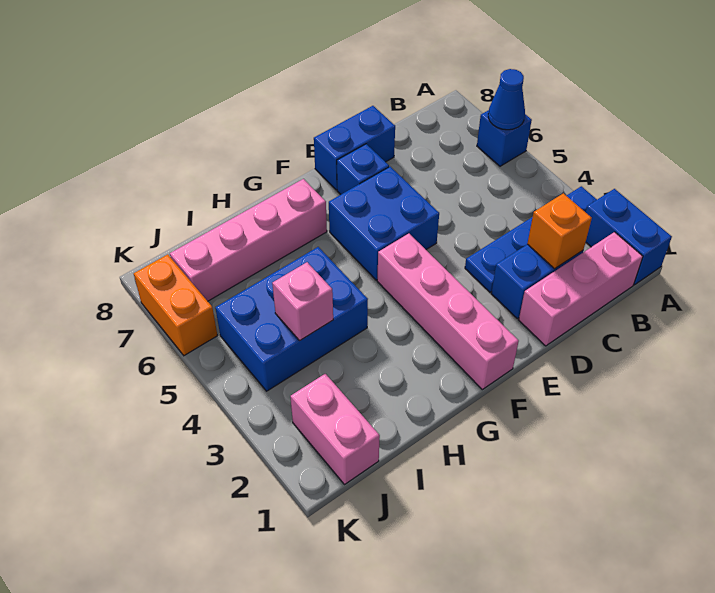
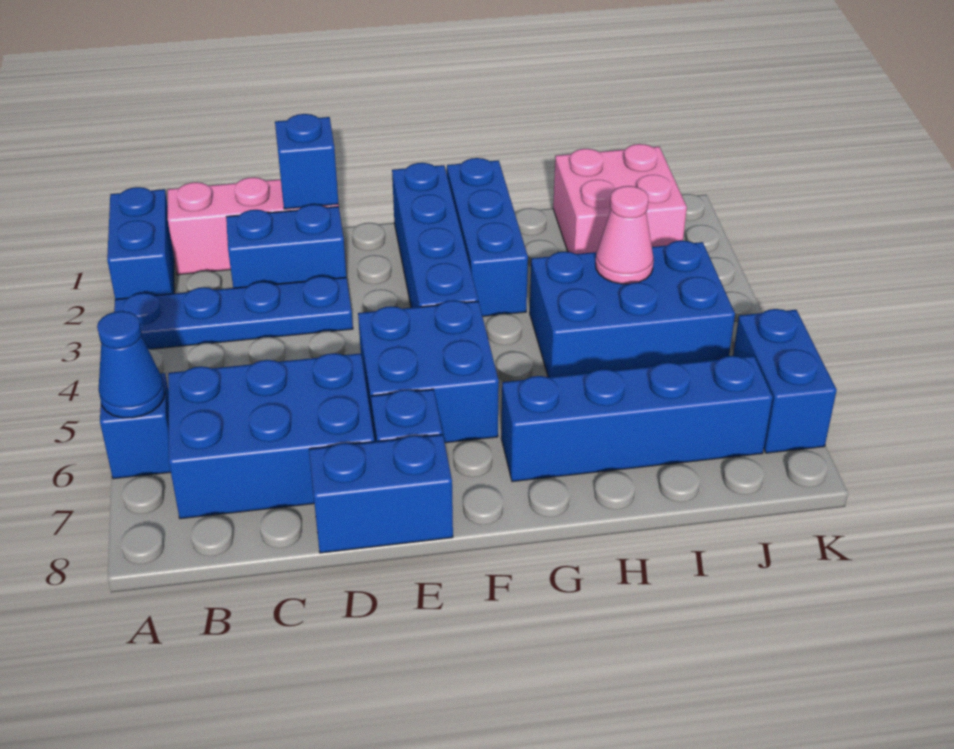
none -> blue brick B6:D7 level 1
orange brick C2 level 2 -> none
none -> blue brick D1 level 2
pink brick F1:F4 level 1 -> blue brick F1:F4 level 1
none -> blue brick G1:G3 level 1
pink brick G7:J7 level 1 -> blue brick G7:J7 level 1
pink brick I4 level 2 -> pink cone I4 level 2
pink brick J1:J2 level 1 -> pink brick I1:J2 level 1
orange brick K6:K7 level 1 -> blue brick K6:K7 level 1

